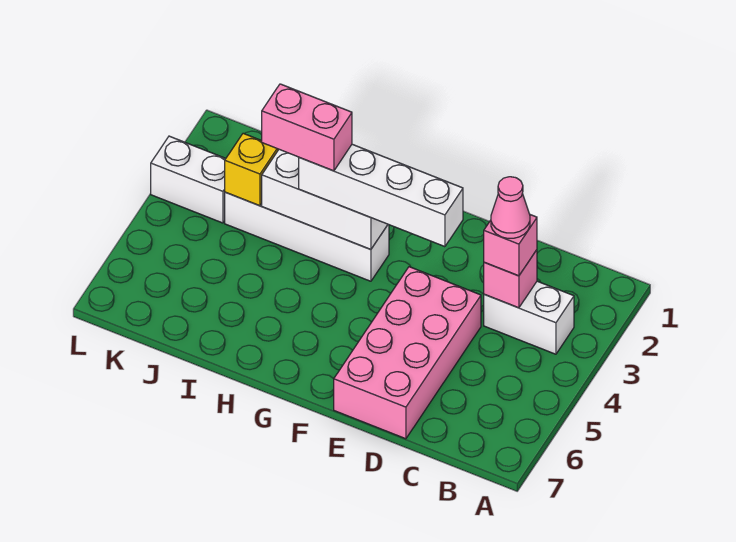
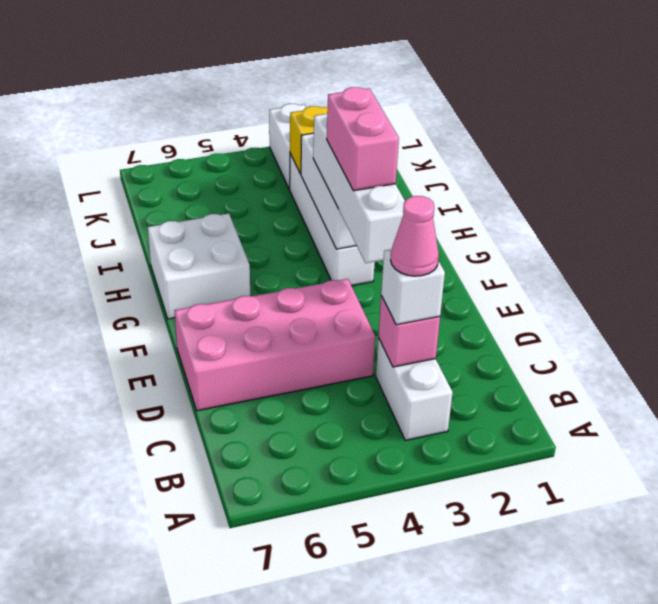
pink brick C3 level 3 -> white brick C3 level 3
none -> white brick G6:H7 level 1
pink brick H3:I3 level 4 -> pink brick F3:G3 level 4

